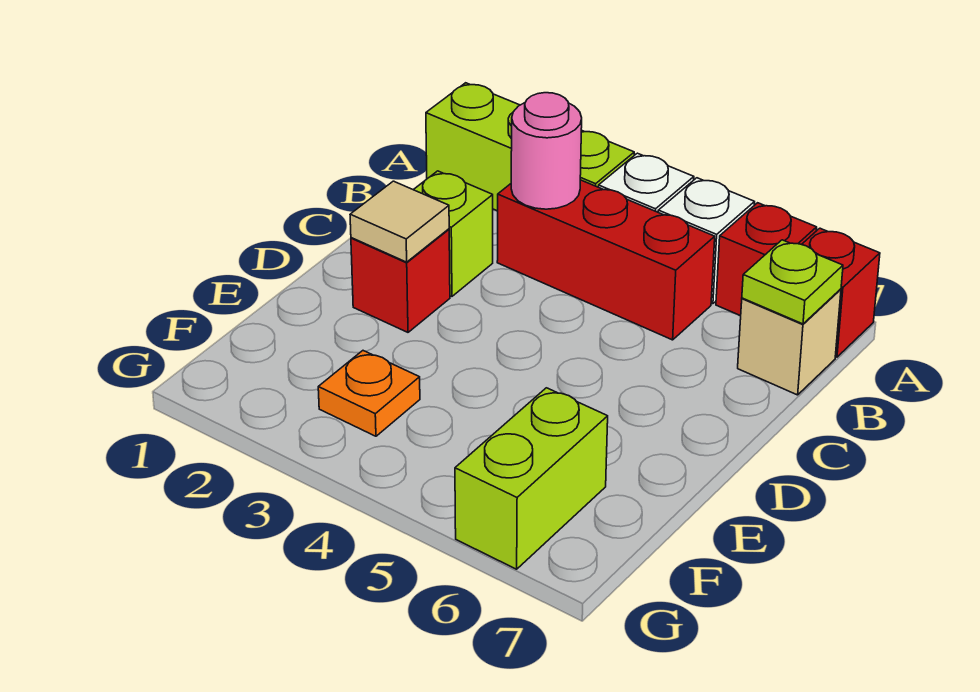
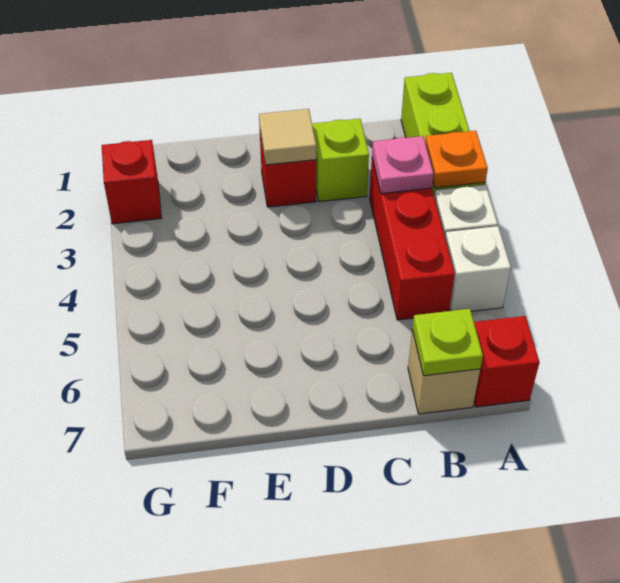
red brick A6 level 1 -> red brick G2 level 1
pink round brick B3 level 2 -> pink plate B3 level 2
orange plate F3 level 1 -> orange plate A3 level 2
lime brick F6:G6 level 1 -> none

